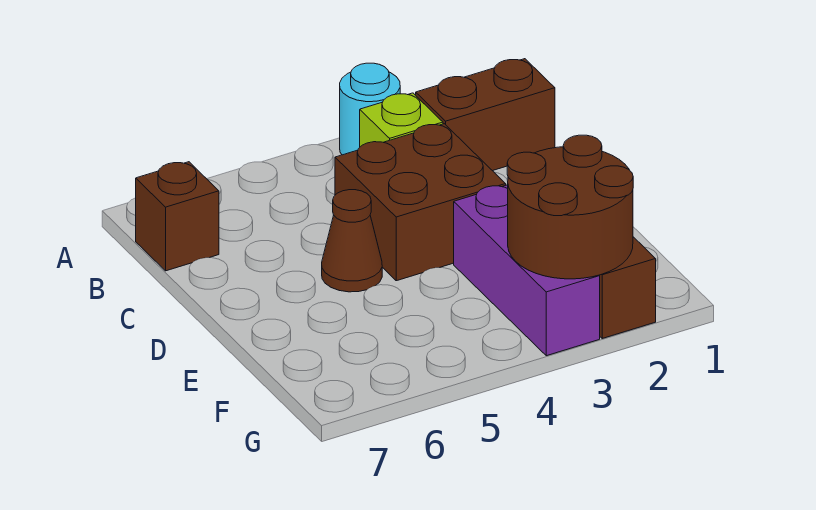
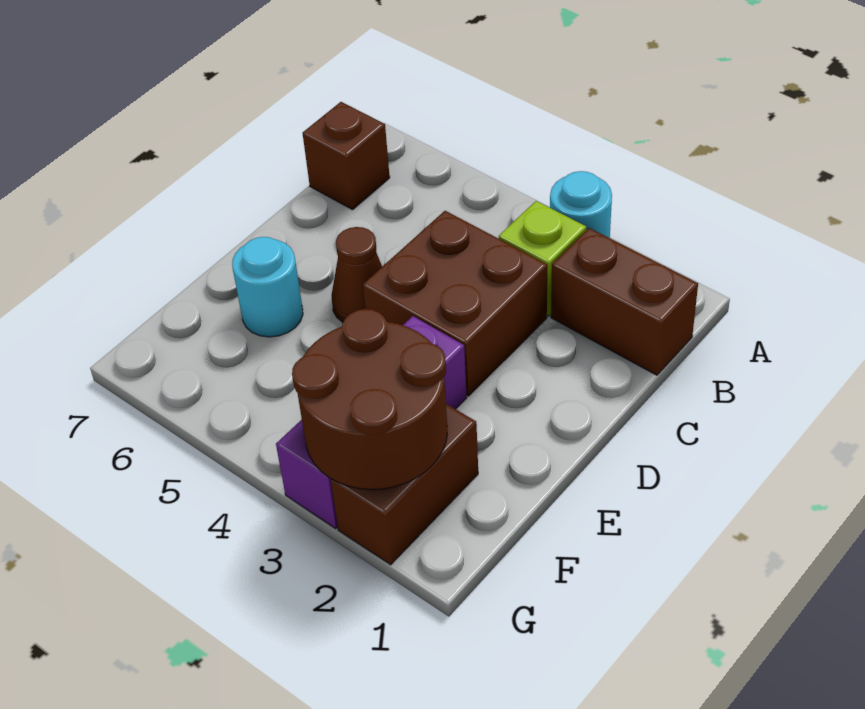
none -> cyan round brick E6 level 1

